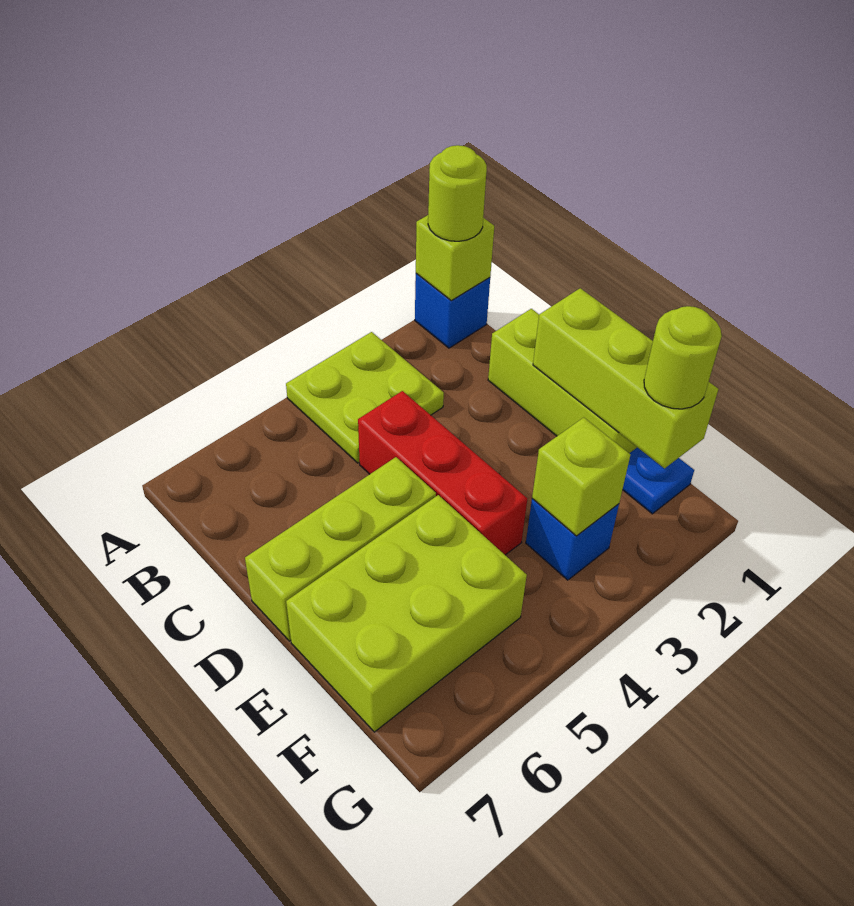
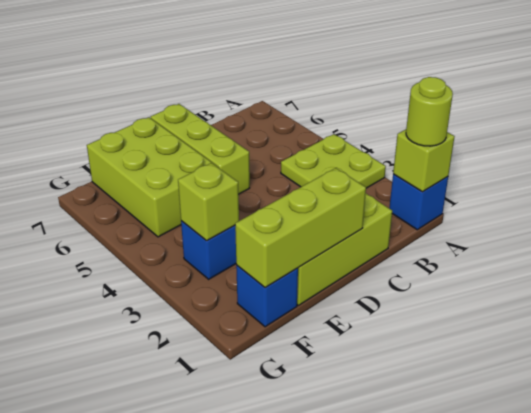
red brick C4:E4 level 1 -> none
blue plate F1 level 1 -> blue brick F1 level 1
lime round brick F1 level 3 -> none

